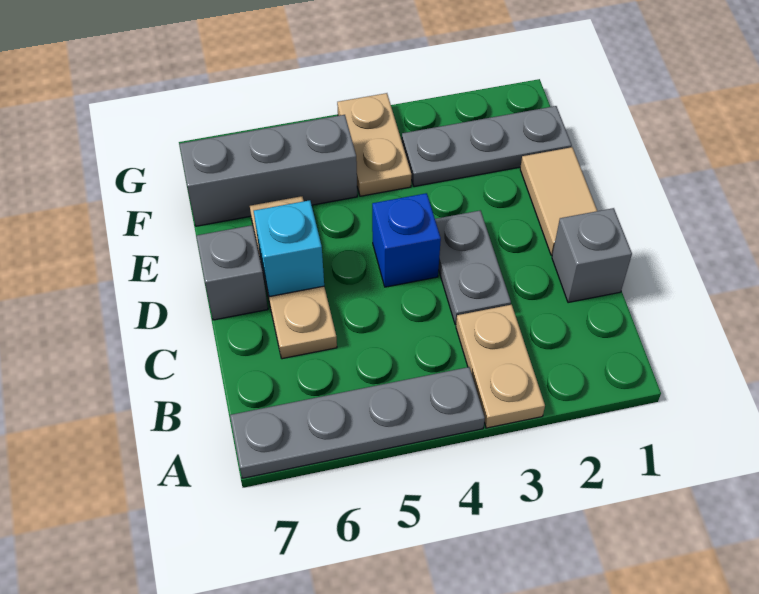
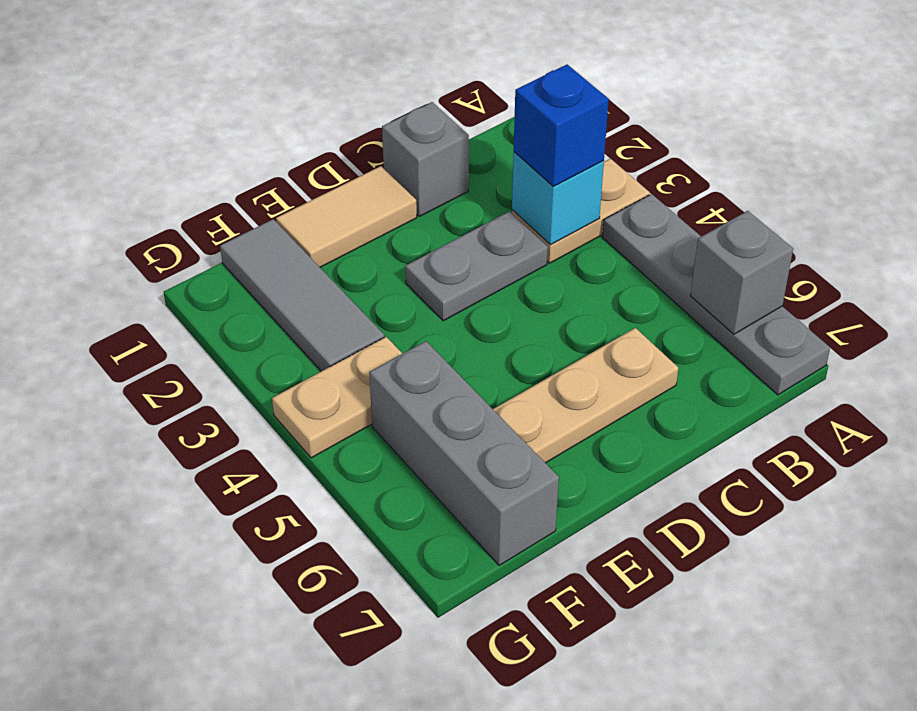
blue brick D4 level 1 -> blue brick B3 level 3
cyan brick D6 level 2 -> cyan brick B3 level 2
grey brick D7 level 1 -> grey brick A6 level 2
grey plate F1:F3 level 1 -> grey tile F1:F3 level 1

